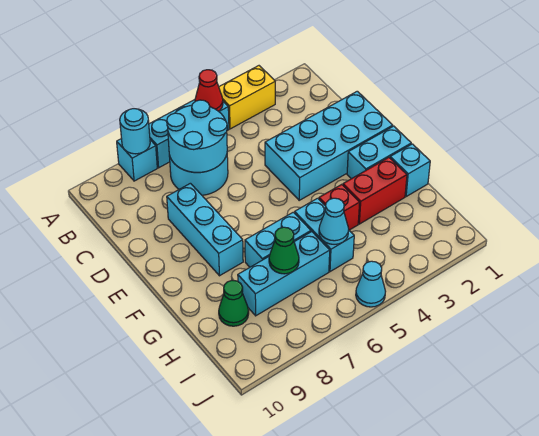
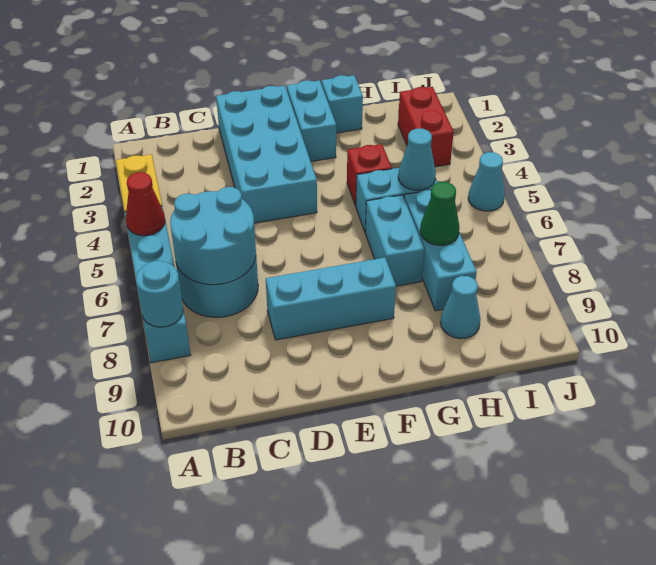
red brick G2:G3 level 1 -> red brick I2:I3 level 1
green cone H9 level 1 -> cyan cone H9 level 1

